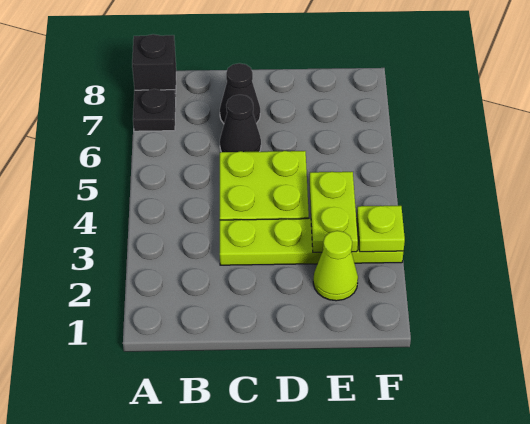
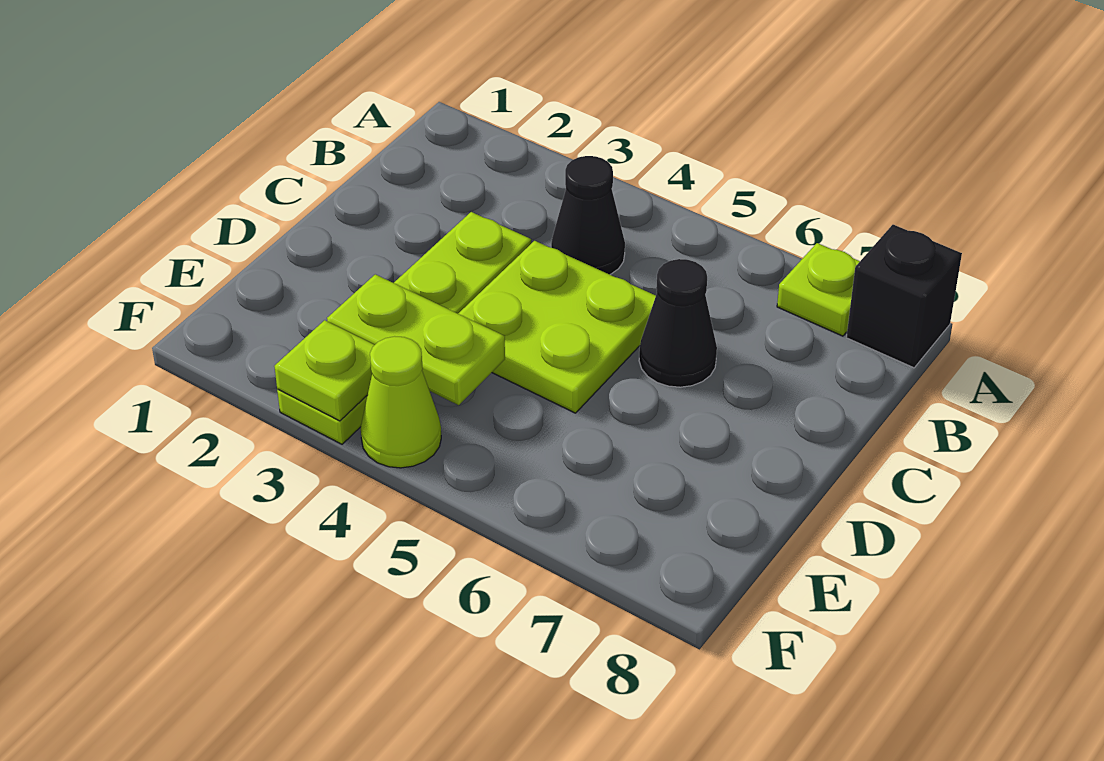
black plate A7 level 1 -> lime plate A7 level 1
black cone C7 level 1 -> black cone B4 level 1
lime cone E2 level 1 -> lime cone F4 level 1

